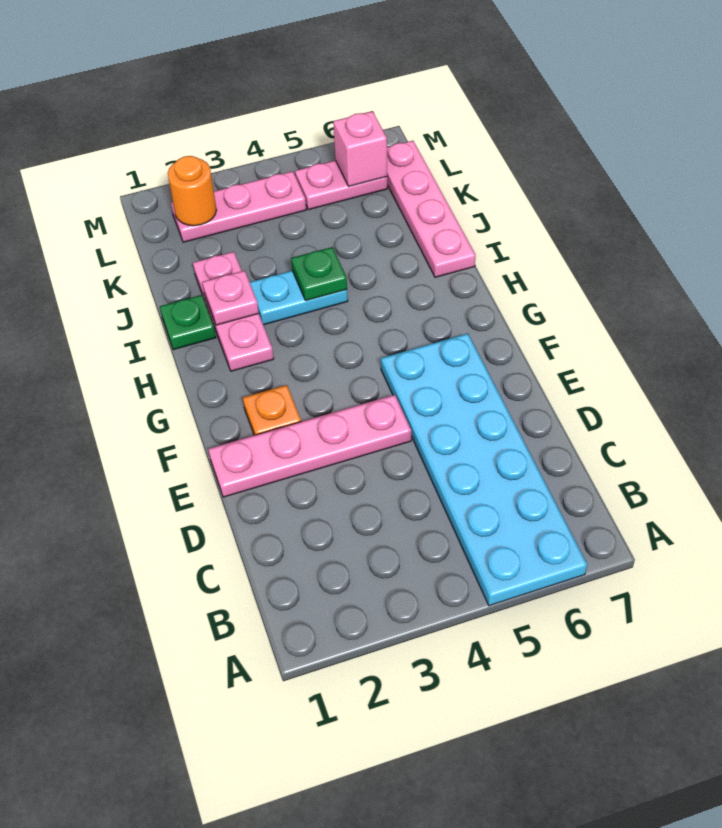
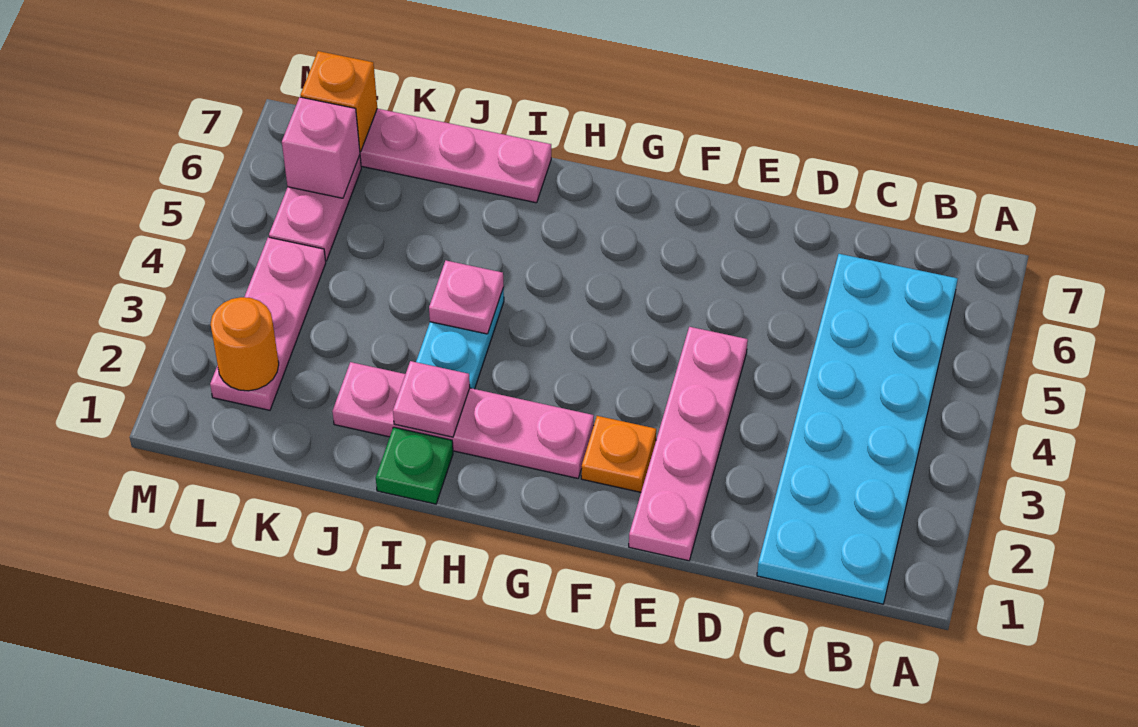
cyan plate A5:F6 level 1 -> cyan plate B1:C6 level 1
pink plate H2:J2 level 1 -> pink plate G2:J2 level 1
green plate I4 level 2 -> pink plate I4 level 2
none -> orange brick L7 level 2

